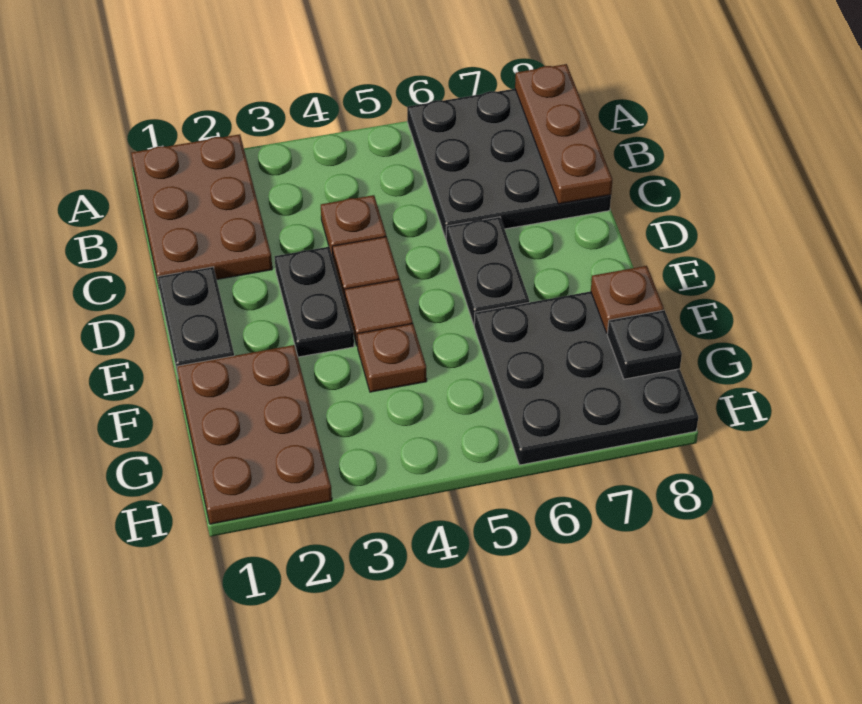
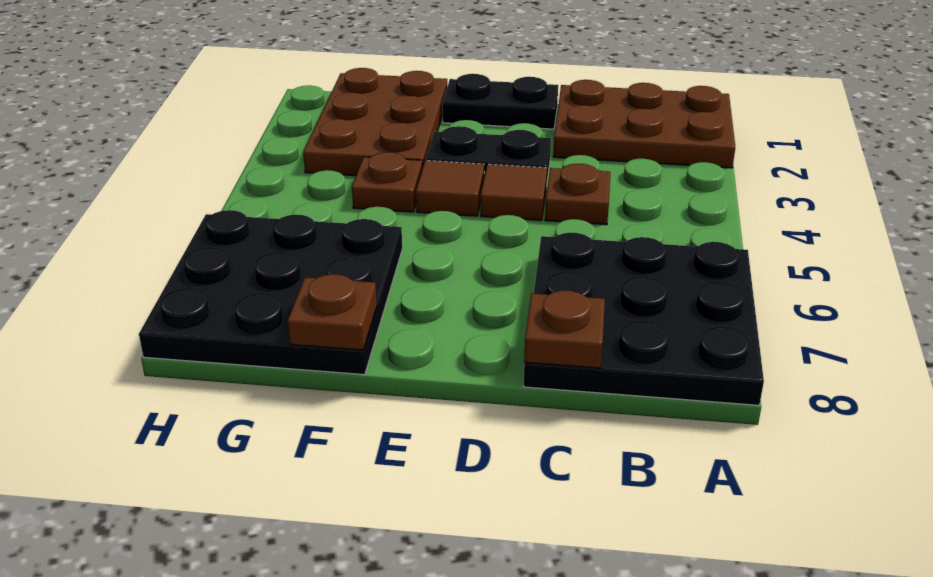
brown plate A8:C8 level 2 -> brown plate C8 level 2
black plate D6:E6 level 1 -> none
brown plate F1:H2 level 1 -> brown plate F1:G3 level 1
black plate G8 level 2 -> none

